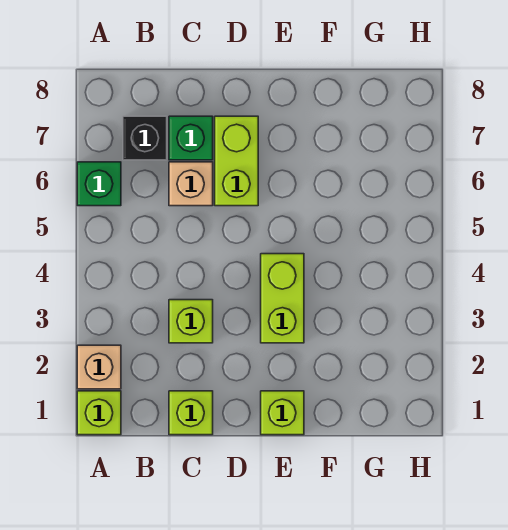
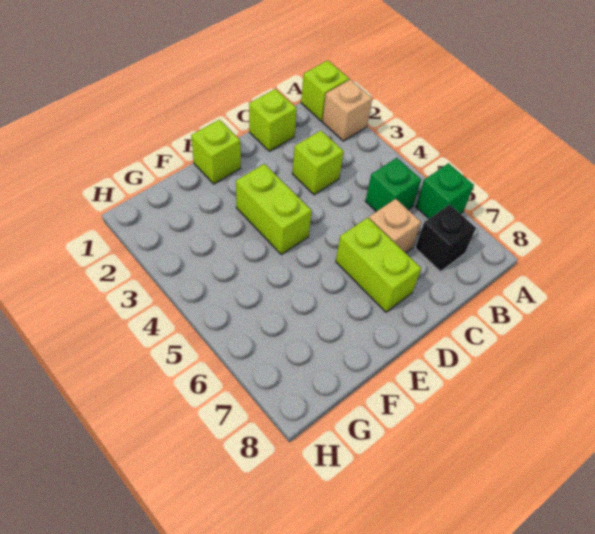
green brick C7 level 1 -> green brick B5 level 1

